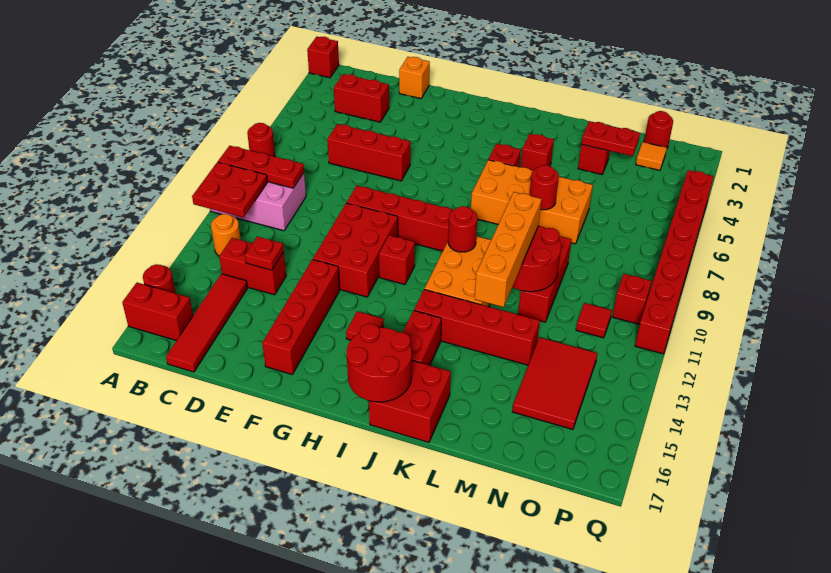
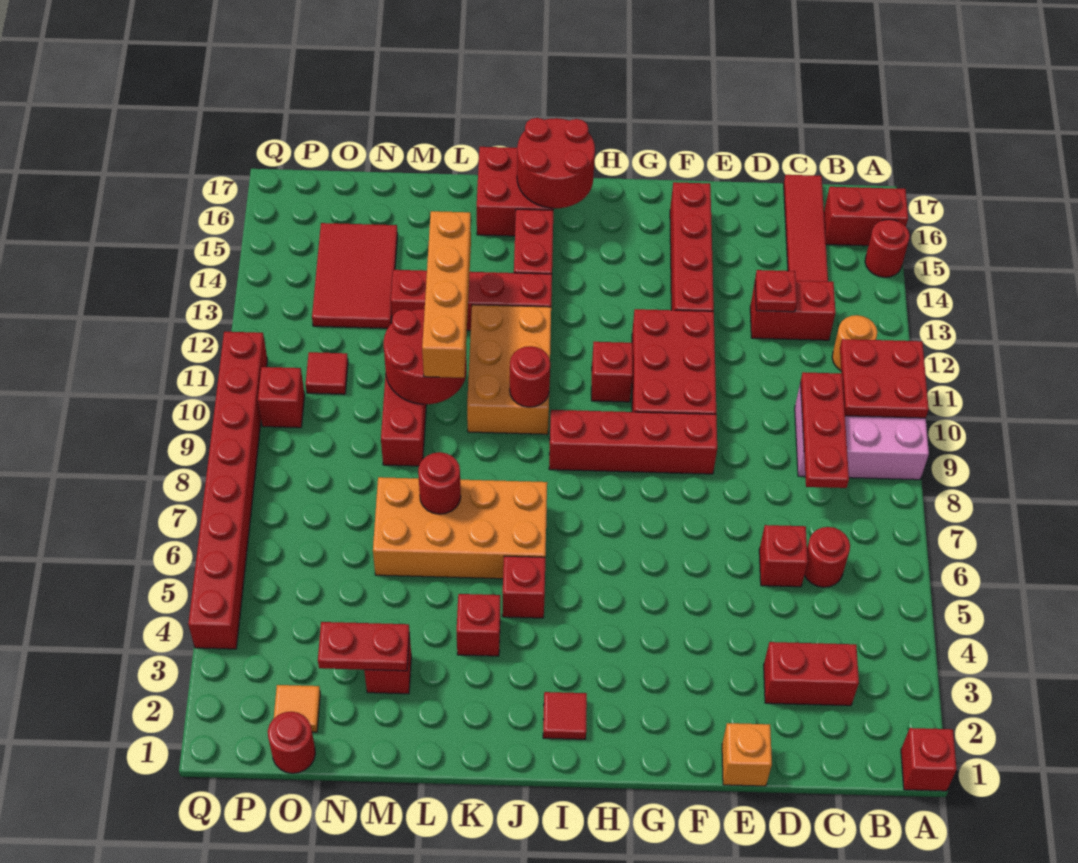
red round brick A7 level 1 -> red round brick C6 level 1
red plate A9:C9 level 2 -> red plate C8:C10 level 2
red brick D6:F6 level 1 -> red brick D6 level 1
red tile H14 level 1 -> red tile I2 level 1

